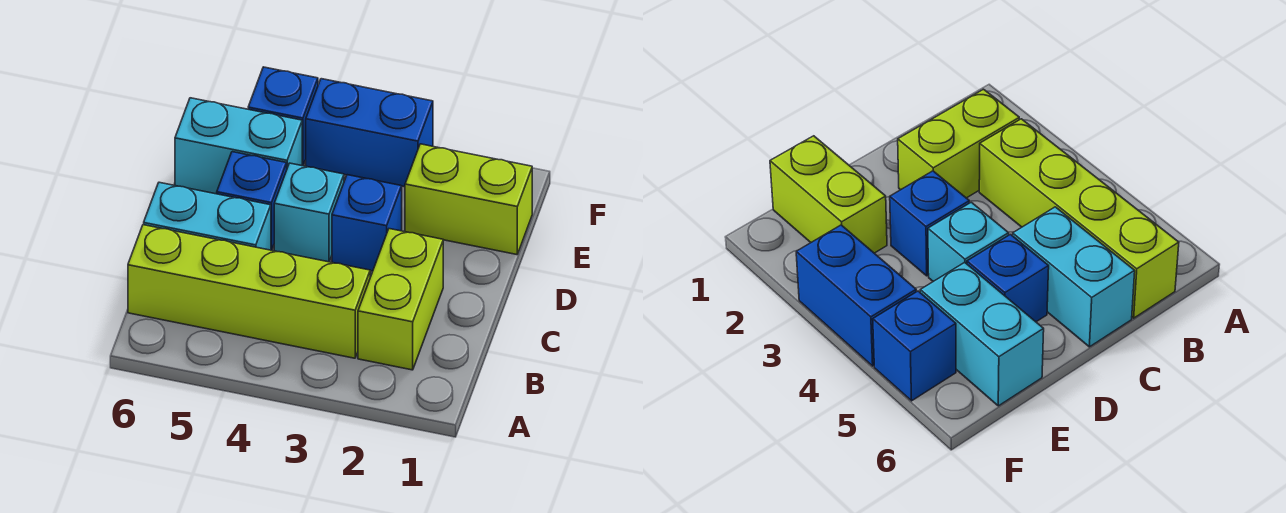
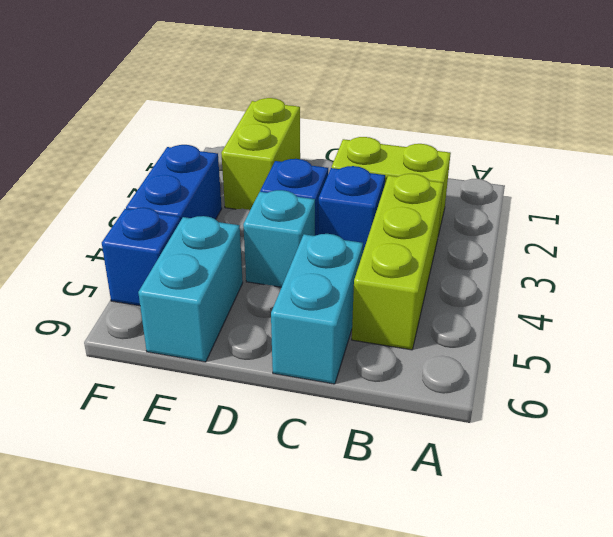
lime brick B3:B6 level 1 -> lime brick B3:B5 level 1
blue brick D5 level 1 -> blue brick C3 level 1

